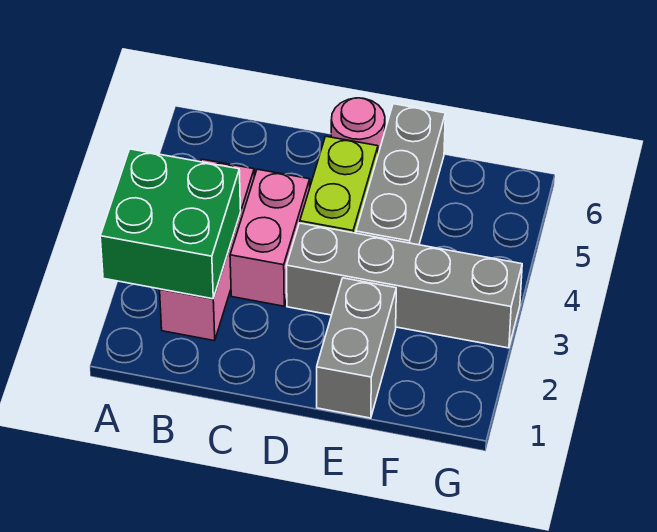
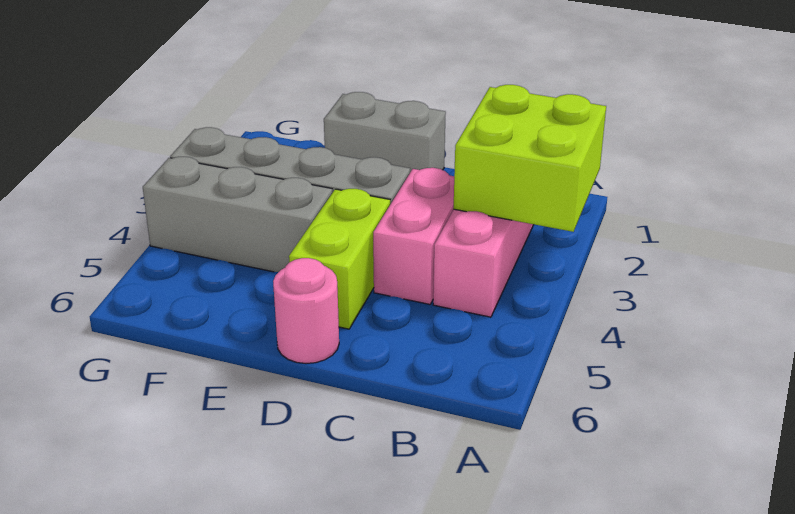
green brick A2:B3 level 2 -> lime brick A2:B3 level 2
grey brick E1:E2 level 1 -> grey brick D1:E1 level 1
grey brick E4:E6 level 1 -> grey brick E4:G4 level 1

